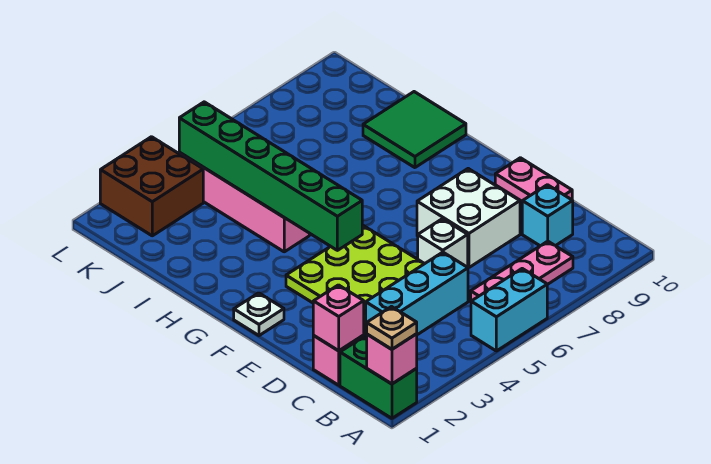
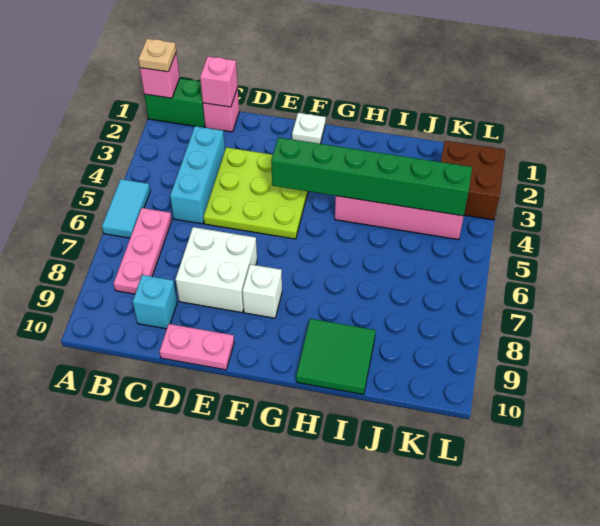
cyan brick A5:A6 level 1 -> cyan tile A5:A6 level 1
white brick D6 level 1 -> white brick F8 level 1

